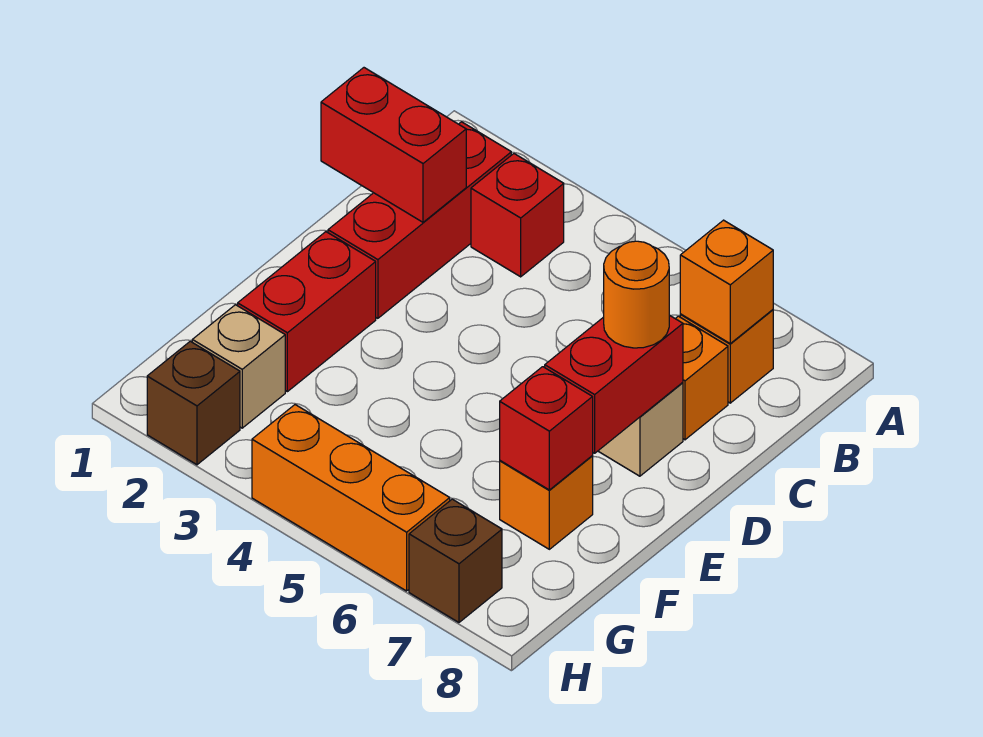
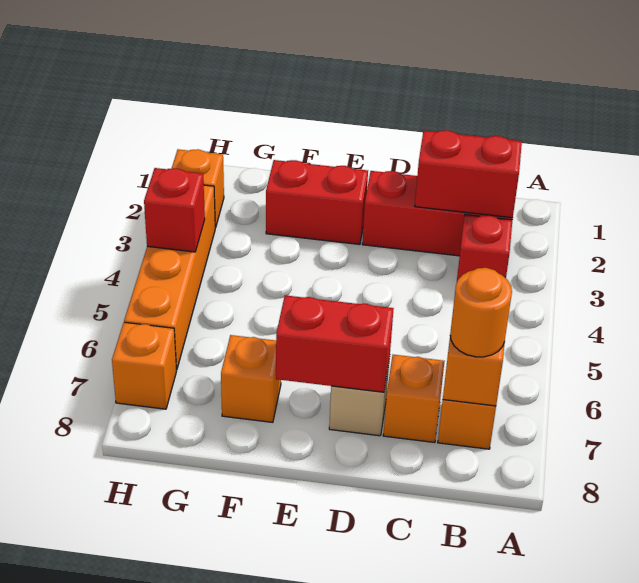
red brick C1:C2 level 2 -> red brick B2:C2 level 2
orange round brick D7 level 3 -> orange round brick B7 level 3
red brick F7 level 2 -> red brick H4 level 2
tan brick G2 level 1 -> none
brown brick H2 level 1 -> orange brick H2 level 1
orange brick H4:H6 level 1 -> orange brick H3:H6 level 1
brown brick H7 level 1 -> orange brick H7 level 1

